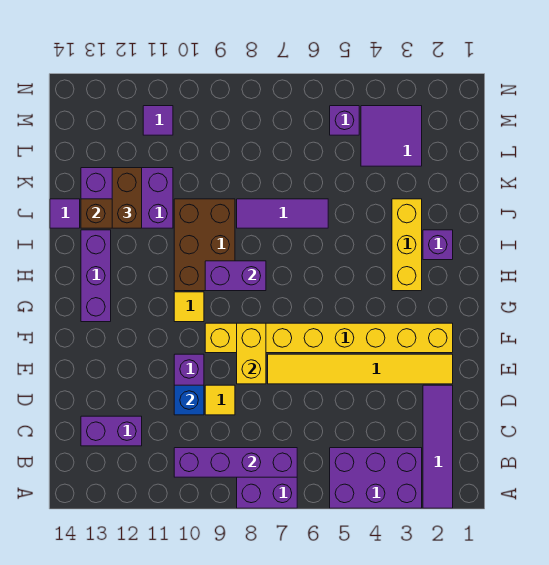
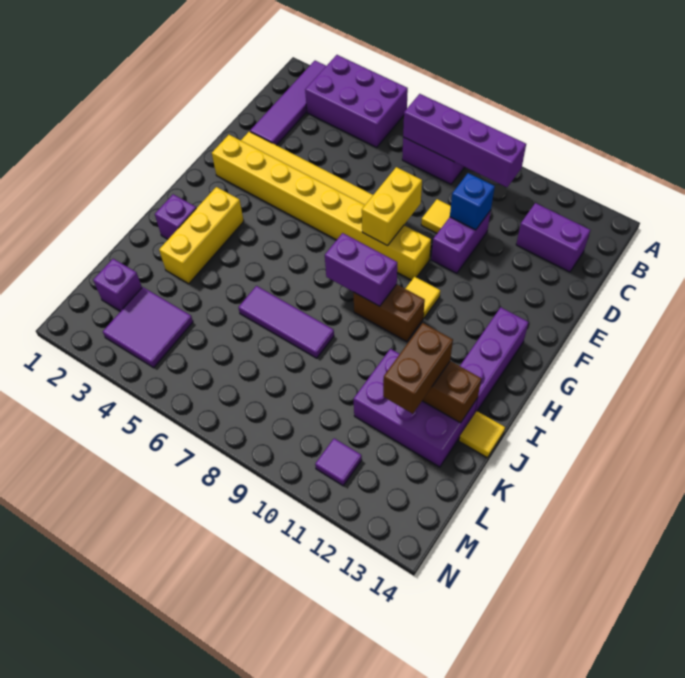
brown brick H9:J10 level 1 -> brown brick H9:H10 level 1
purple tile J14 level 1 -> yellow tile J14 level 1
purple brick M5 level 1 -> purple brick L2 level 1

